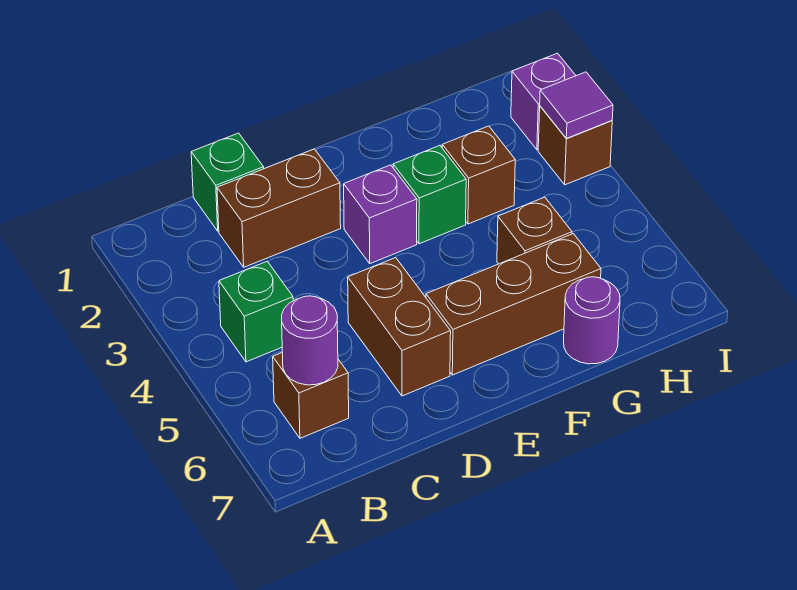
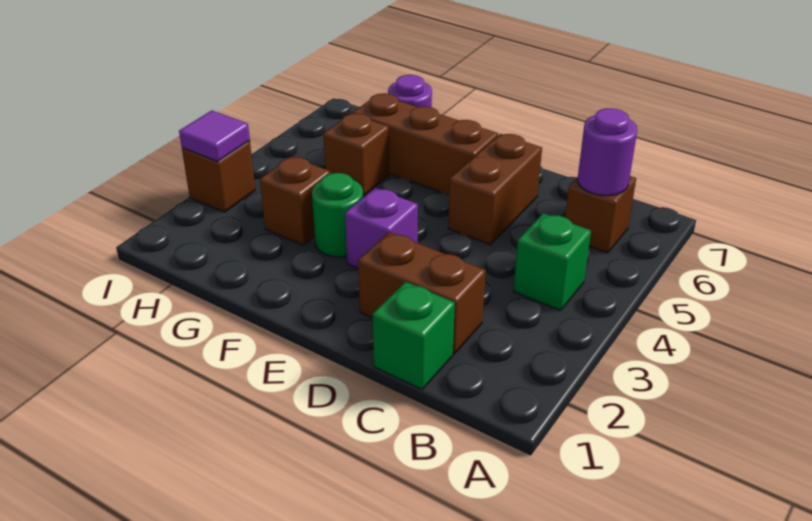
green brick F3 level 1 -> green round brick F3 level 1
purple brick I2 level 1 -> none

